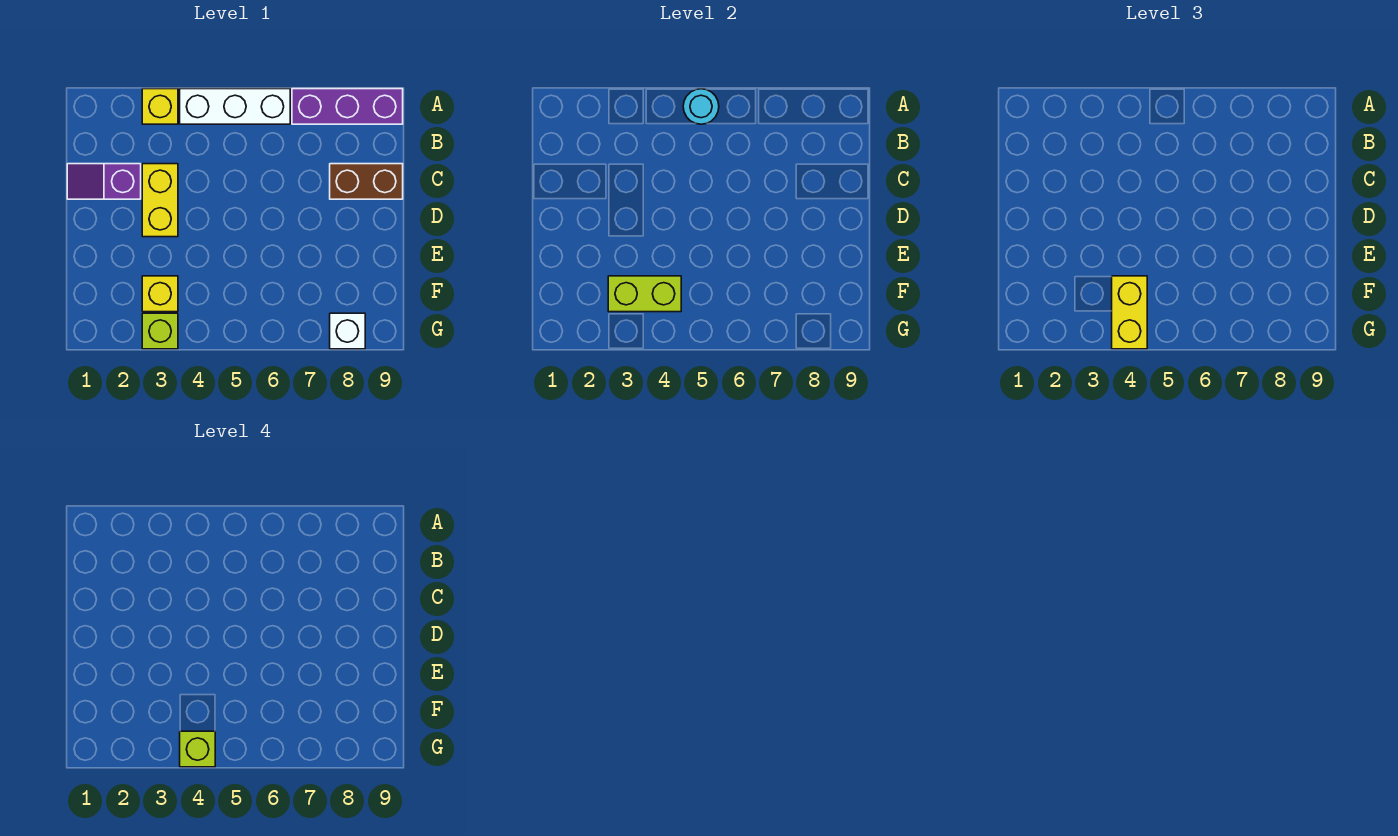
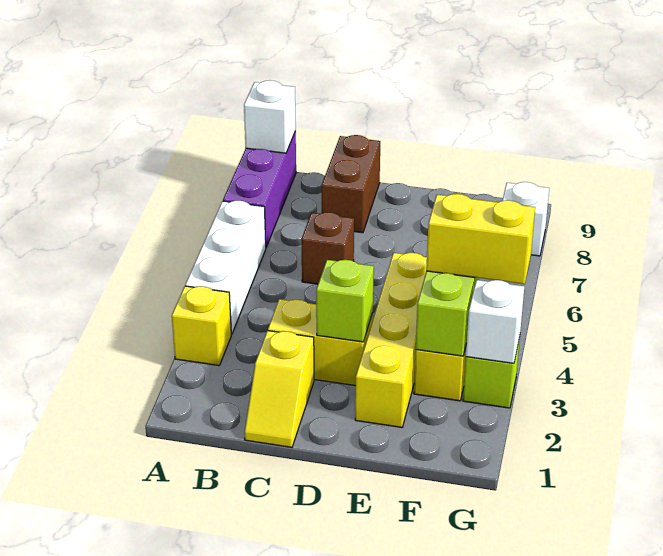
cyan round brick A5 level 2 -> none
none -> white brick A9 level 2
purple slope C1:C2 level 1 top 2 -> yellow slope C1:C2 level 1 top 2
none -> brown brick C6 level 1
none -> yellow brick E2:E5 level 1
none -> white brick G3 level 2
lime brick G4 level 4 -> lime brick D3 level 2

